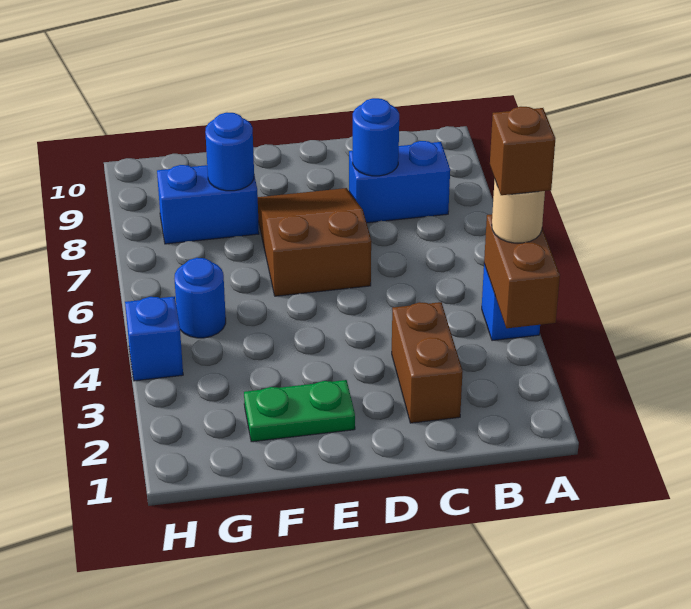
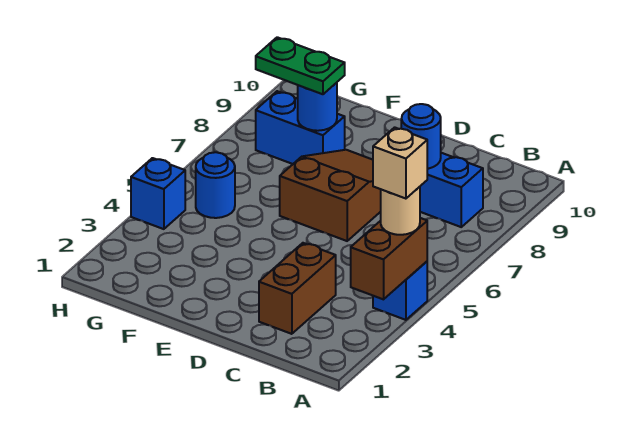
brown brick A4 level 4 -> tan brick A4 level 4
green plate E2:F2 level 1 -> green plate F8:G8 level 3

